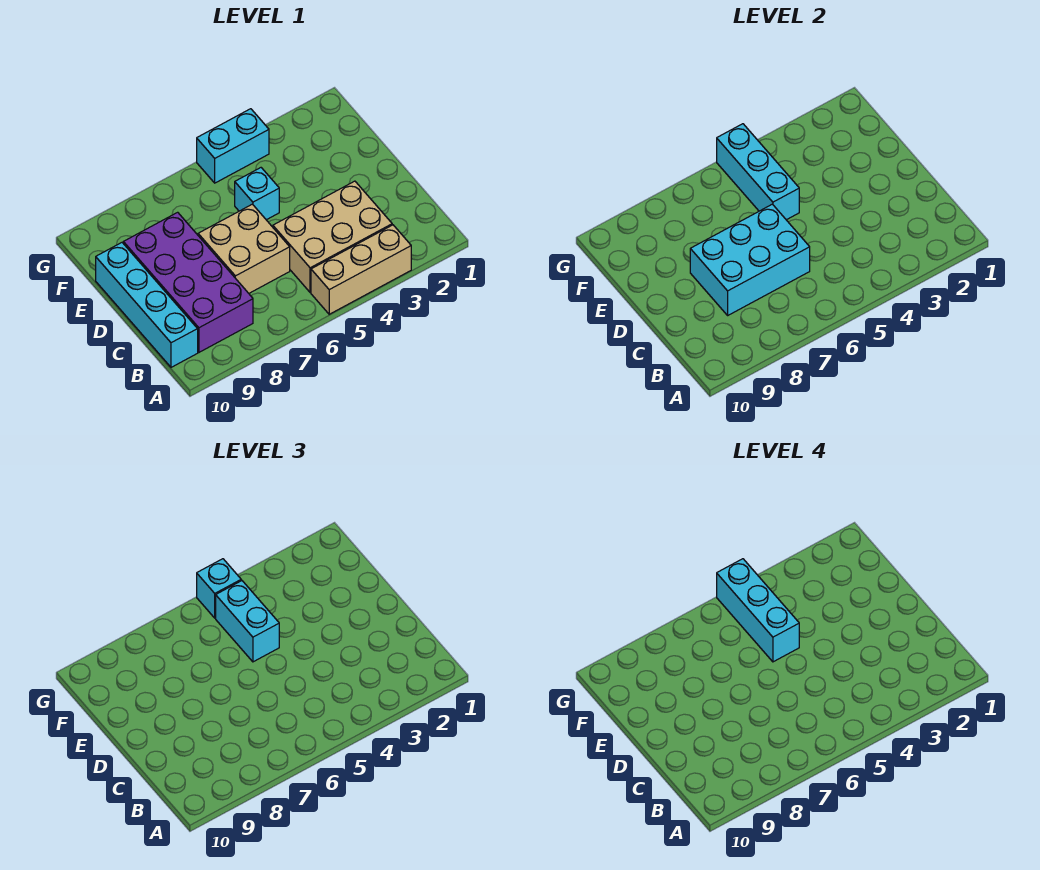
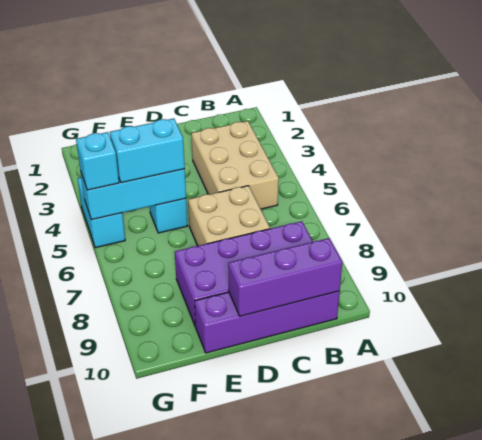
tan brick A3:A5 level 1 -> none
cyan brick B10:E10 level 1 -> purple brick B10:E10 level 1
none -> purple brick B10:D10 level 2
cyan brick C6:D8 level 2 -> none
cyan brick E5:G5 level 4 -> none

